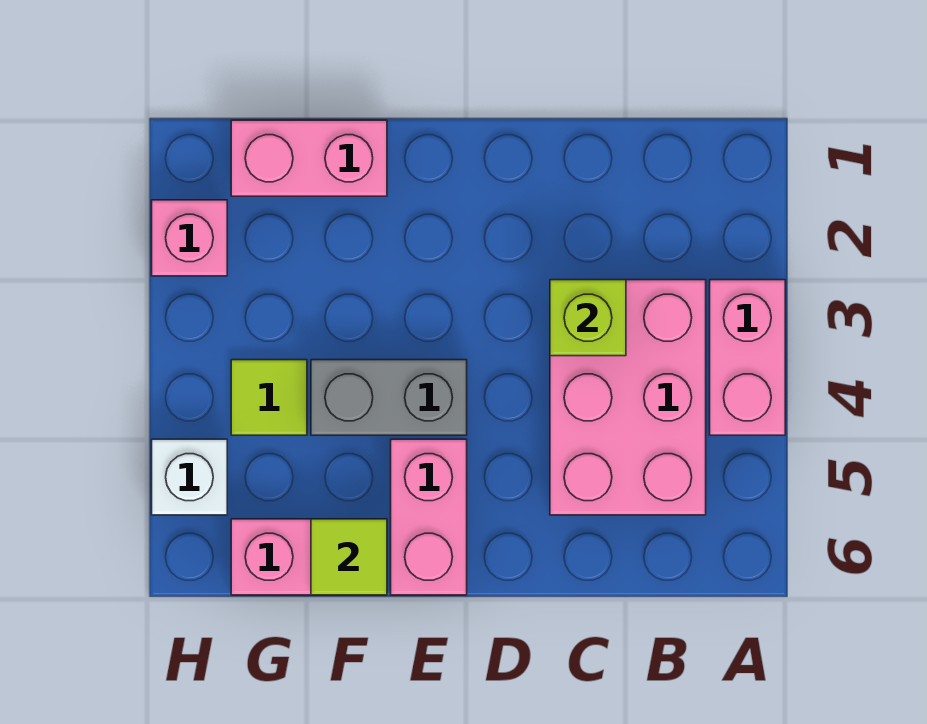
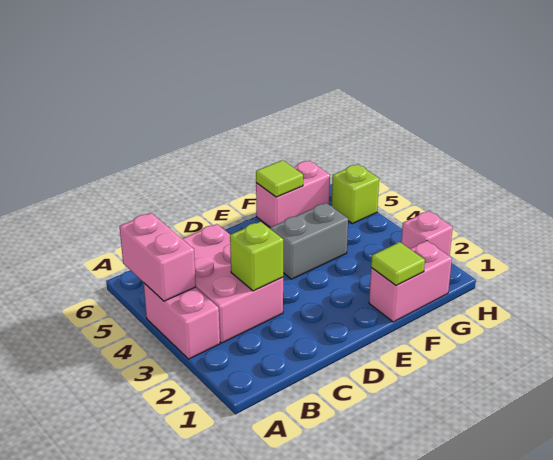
pink brick E5:E6 level 1 -> pink brick A4:A5 level 2
lime tile G4 level 1 -> lime tile F1 level 2
white brick H5 level 1 -> lime brick H5 level 1

